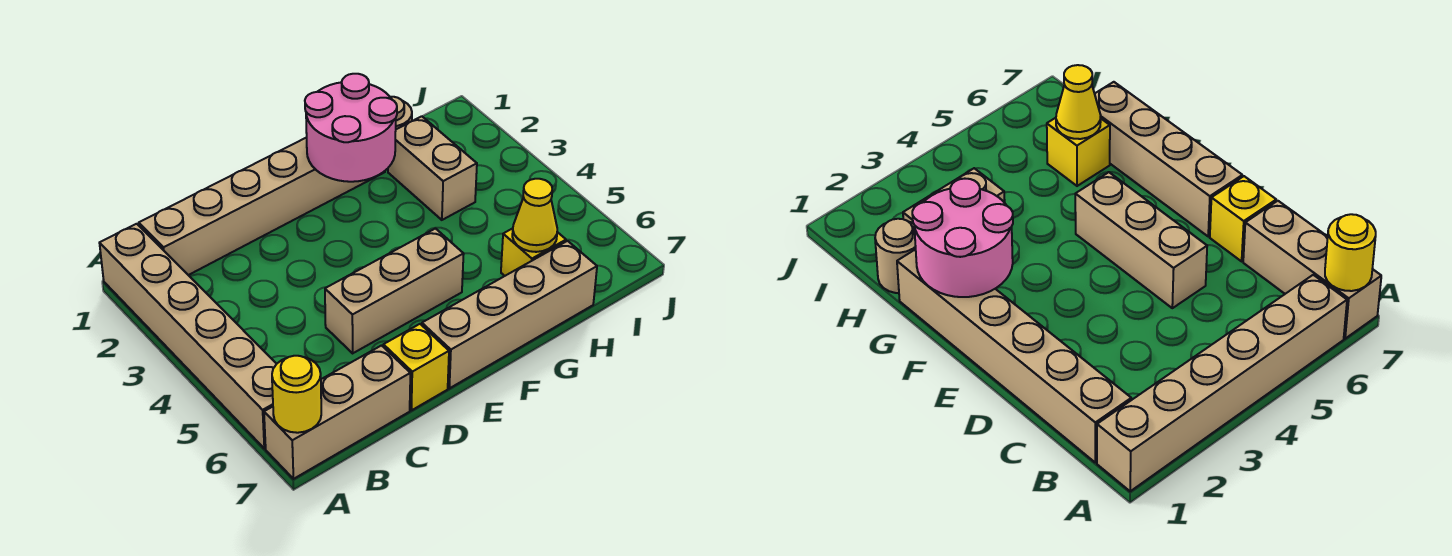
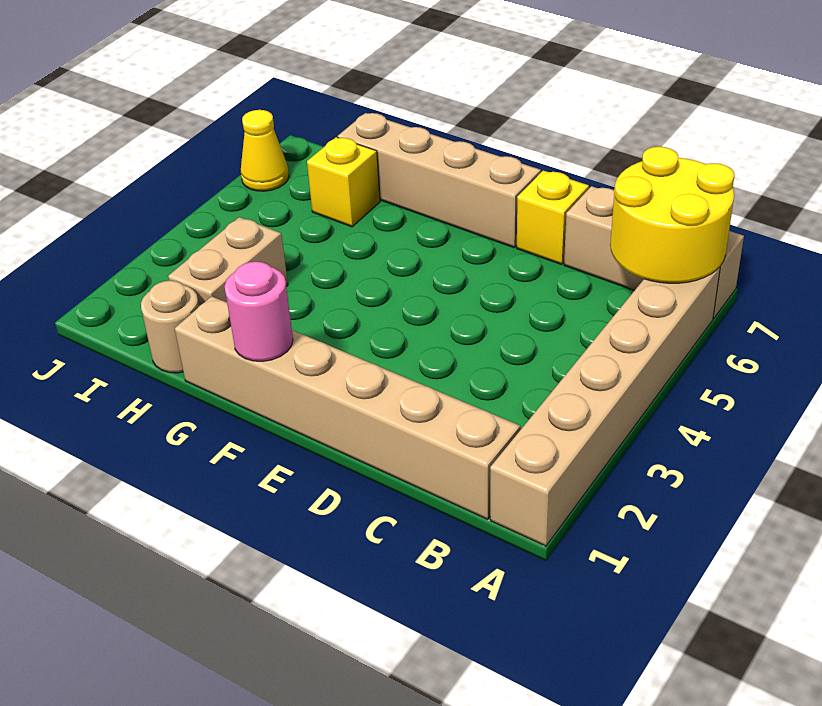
yellow round brick A7 level 2 -> yellow round brick A6:B7 level 2
tan brick D5:F5 level 1 -> none
pink round brick F1:G2 level 2 -> pink round brick F1 level 2
yellow cone H6 level 2 -> yellow cone J6 level 1

